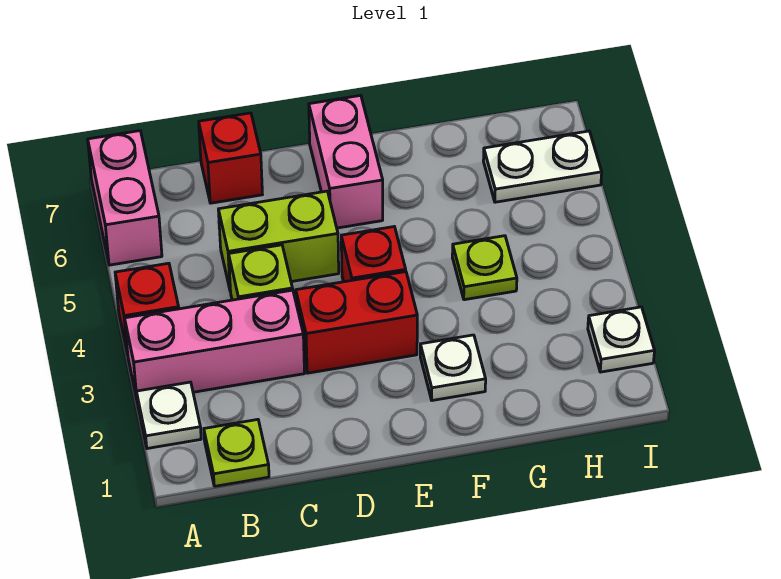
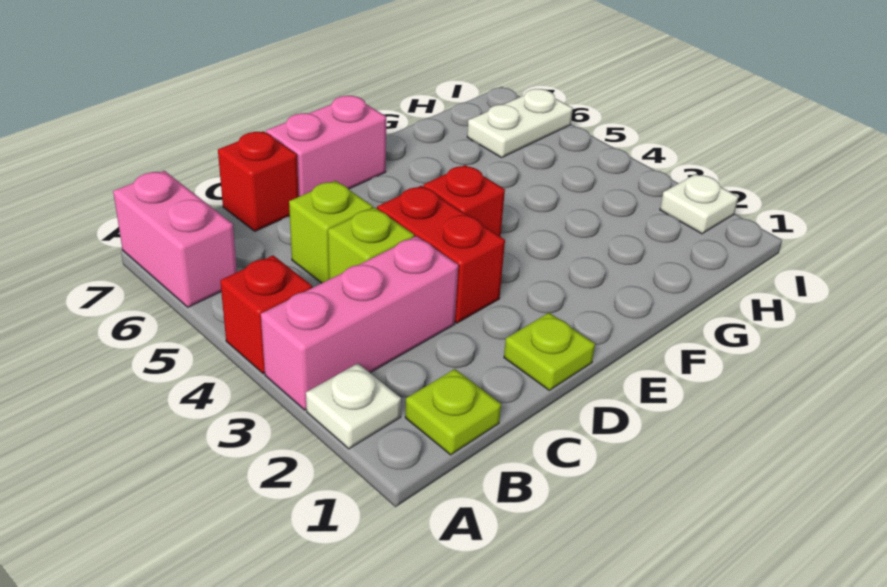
lime brick C5:D5 level 1 -> lime brick C5 level 1
red brick D3:E3 level 1 -> red brick D3:D4 level 1
pink brick E6:E7 level 1 -> pink brick D7:E7 level 1
white plate F2 level 1 -> none
lime plate G4 level 1 -> lime plate D1 level 1

